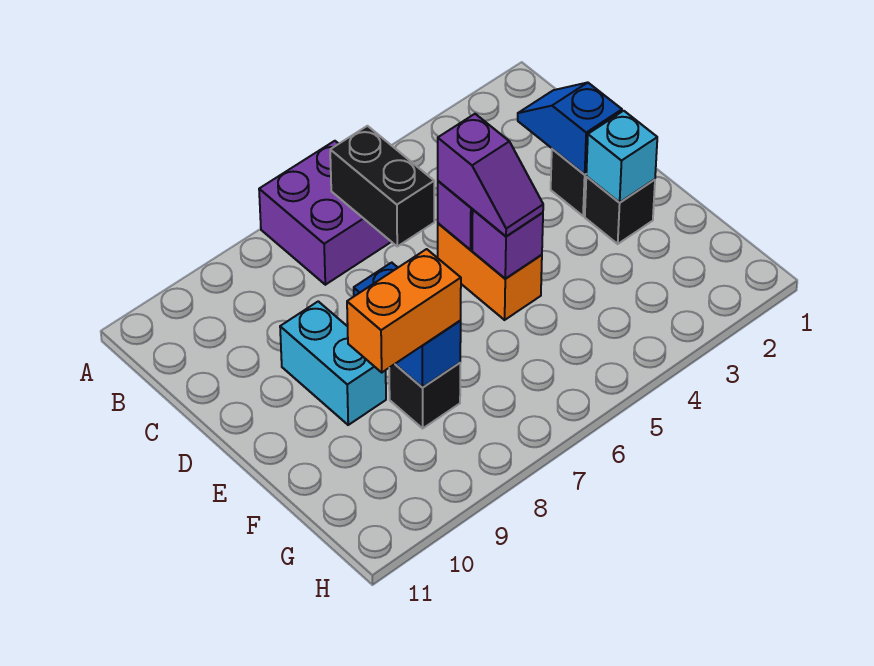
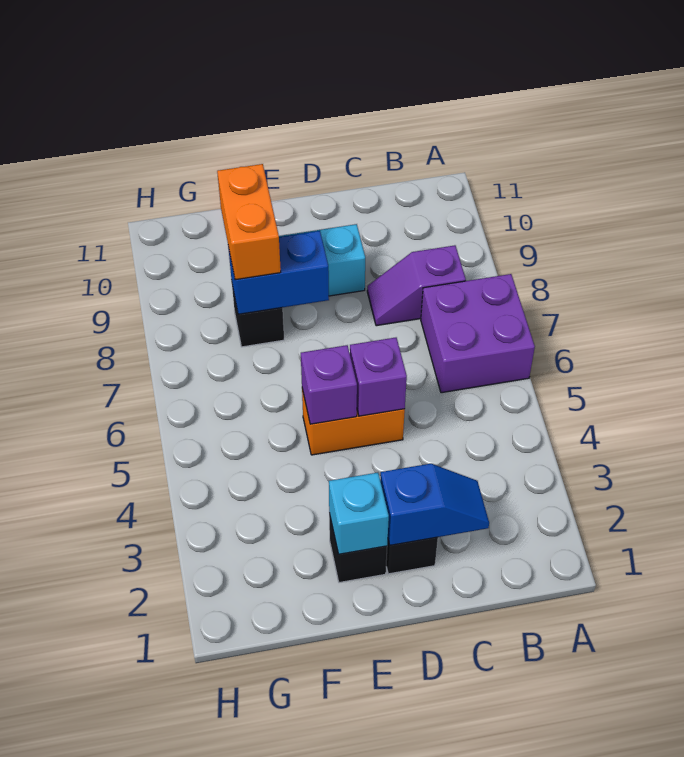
black brick B6:C6 level 2 -> none
purple slope D5:E5 level 3 top D -> purple slope B8:C8 level 1 top B

